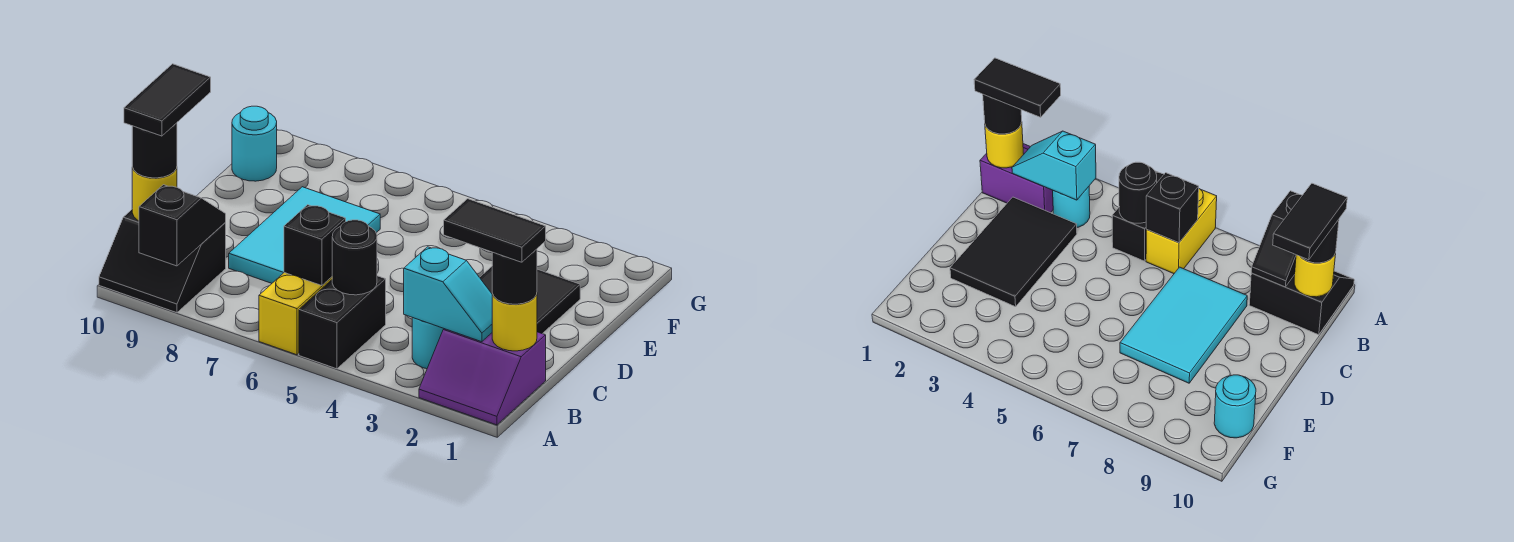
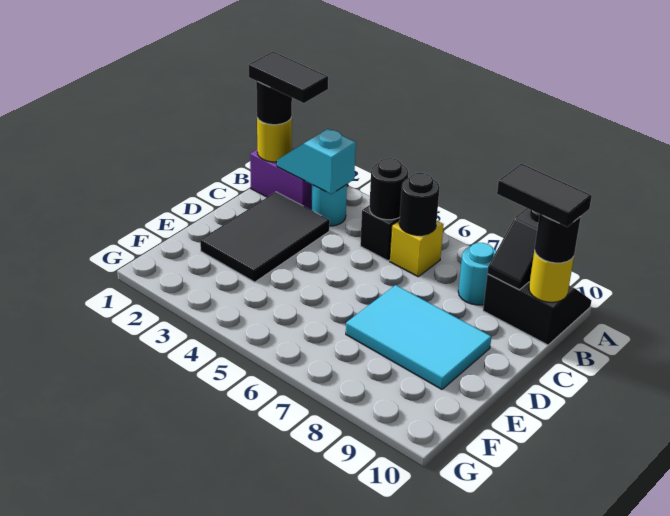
yellow brick A6:B6 level 1 -> yellow brick B6 level 1
black brick B6 level 2 -> black round brick B6 level 2
black tile B10:C10 level 4 -> black tile B9:B10 level 4
cyan tile C7:E8 level 1 -> cyan tile D7:E9 level 1
cyan round brick F10 level 1 -> cyan round brick B8 level 1

